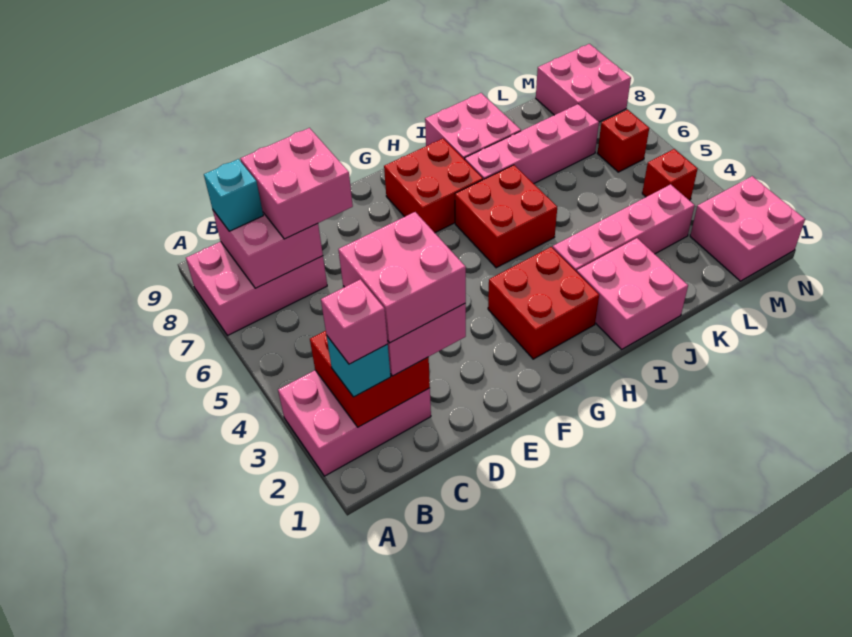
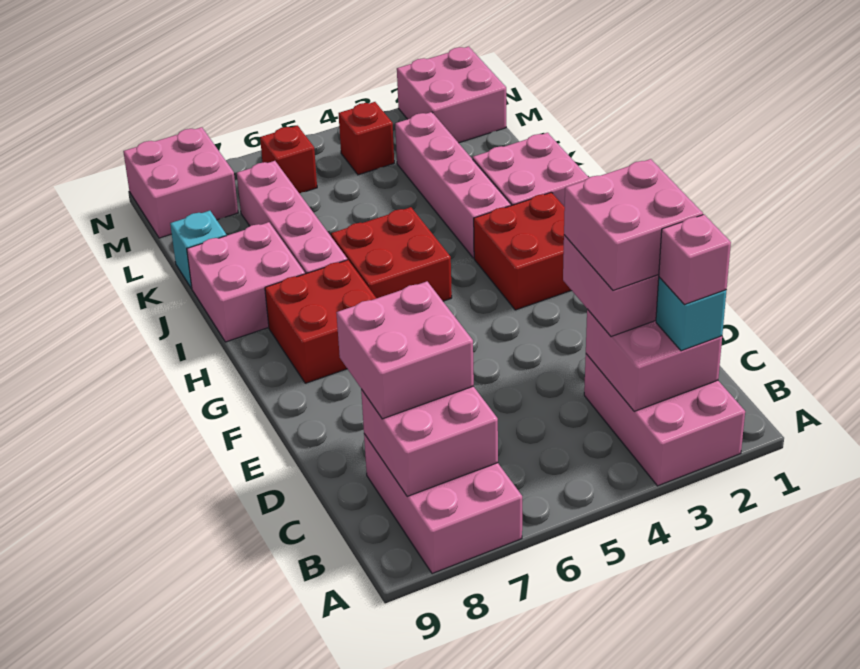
red brick B2:C3 level 2 -> pink brick B2:C3 level 2
cyan brick B8 level 3 -> cyan brick K9 level 1

